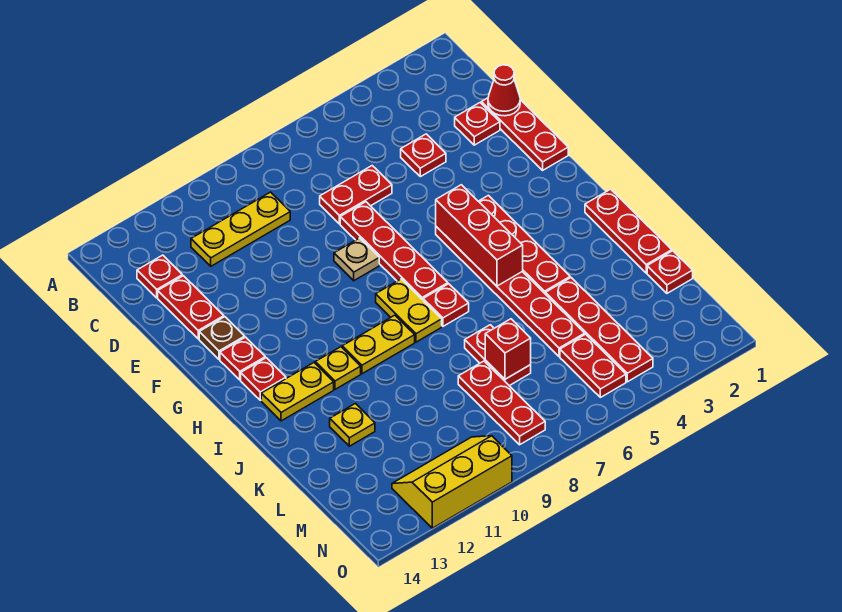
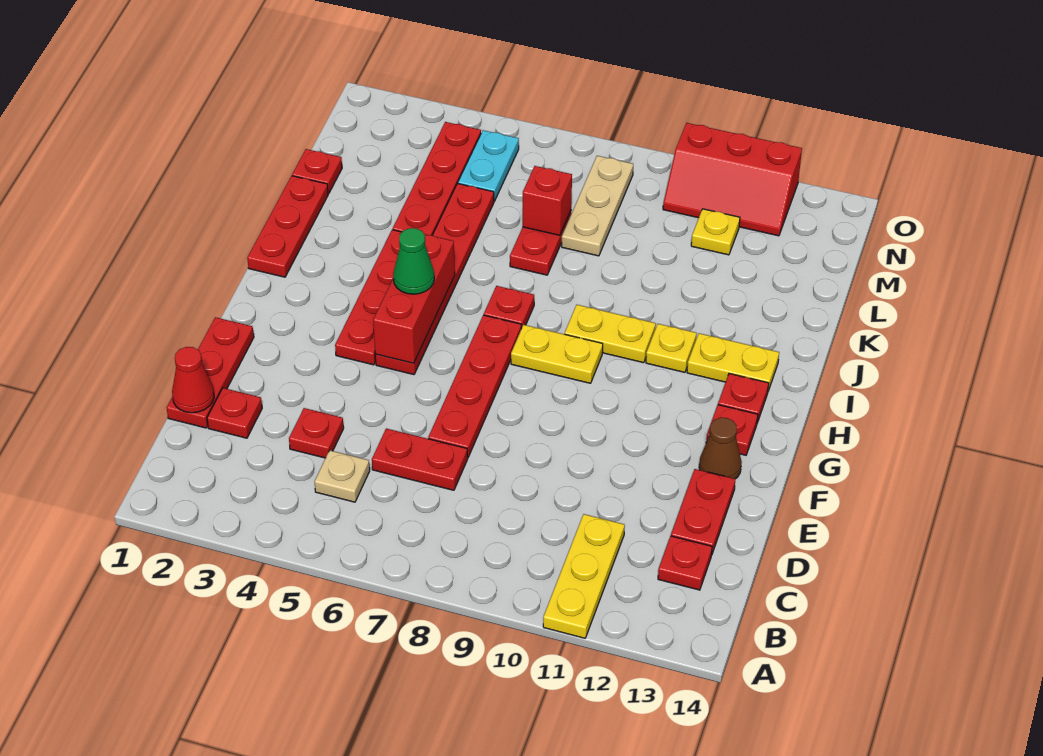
yellow plate C9:C11 level 1 -> yellow plate A11:C11 level 1
tan plate F8 level 1 -> tan plate C5 level 1
brown plate F13 level 1 -> brown cone F13 level 1
none -> green cone H5 level 3
yellow plate H8:I8 level 1 -> yellow plate H8:H9 level 1
yellow plate K12 level 1 -> yellow plate M11 level 1
red plate L8:N8 level 1 -> tan plate L8:N8 level 1
red plate M5:N5 level 1 -> cyan plate M5:N5 level 1
yellow slope N10:O12 level 1 top O -> red slope N10:O12 level 1 top O

